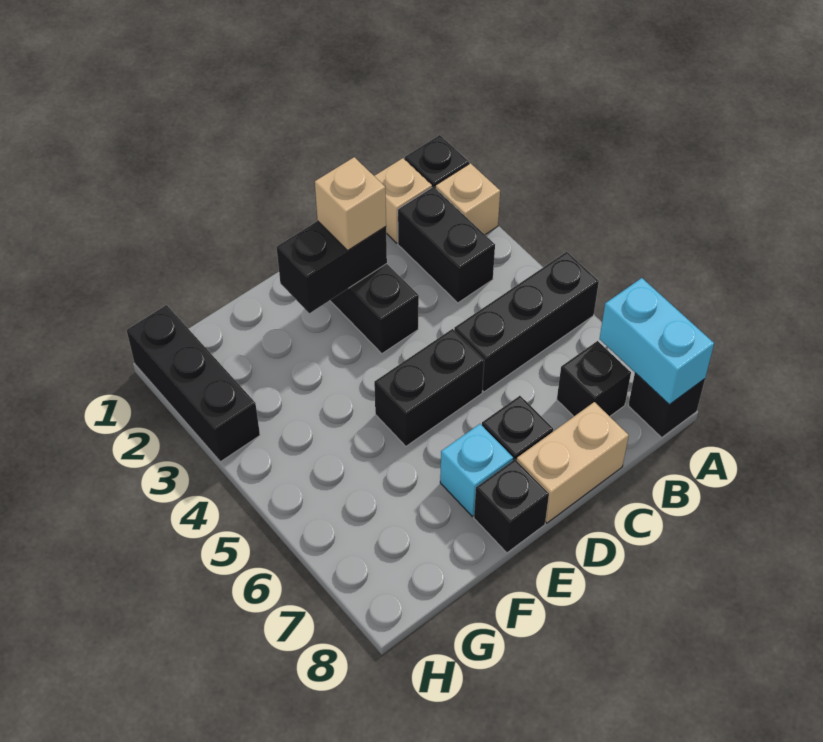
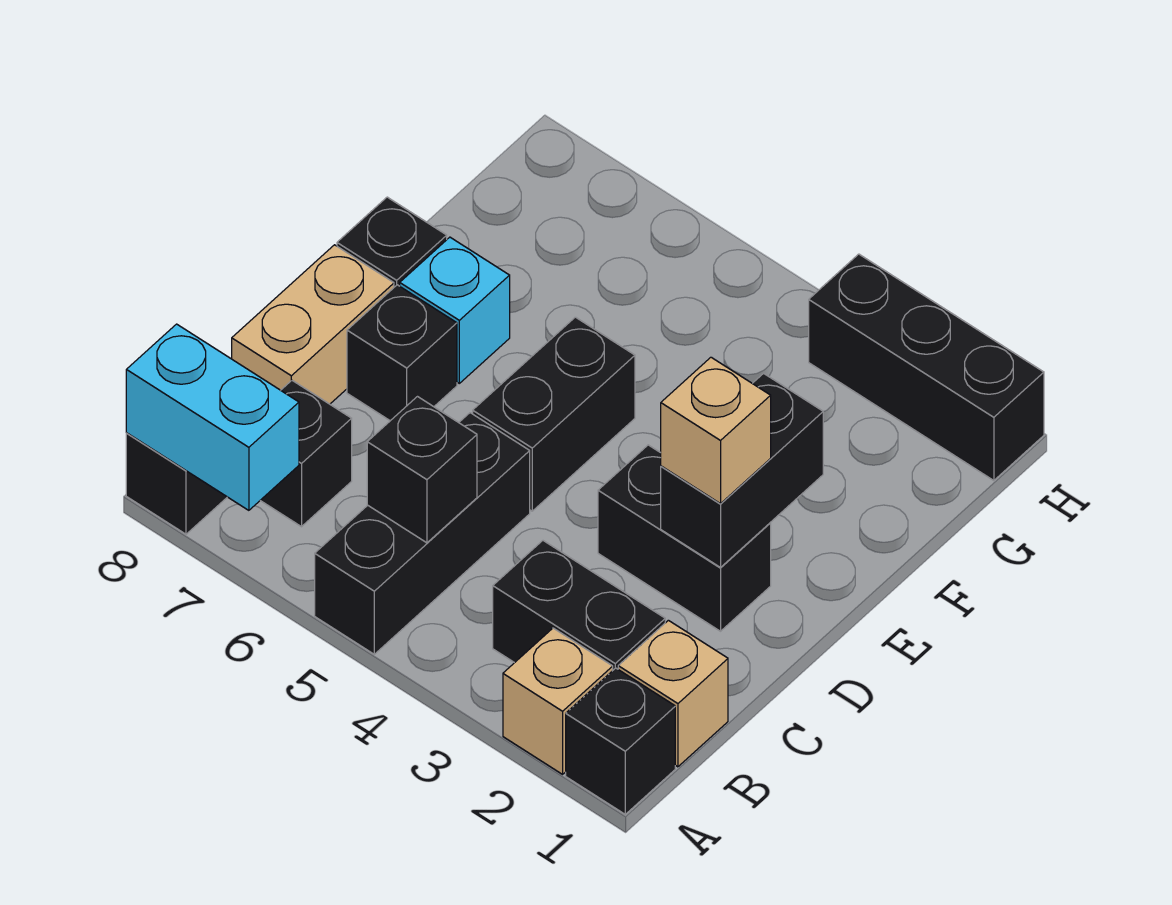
none -> black brick B5 level 2

